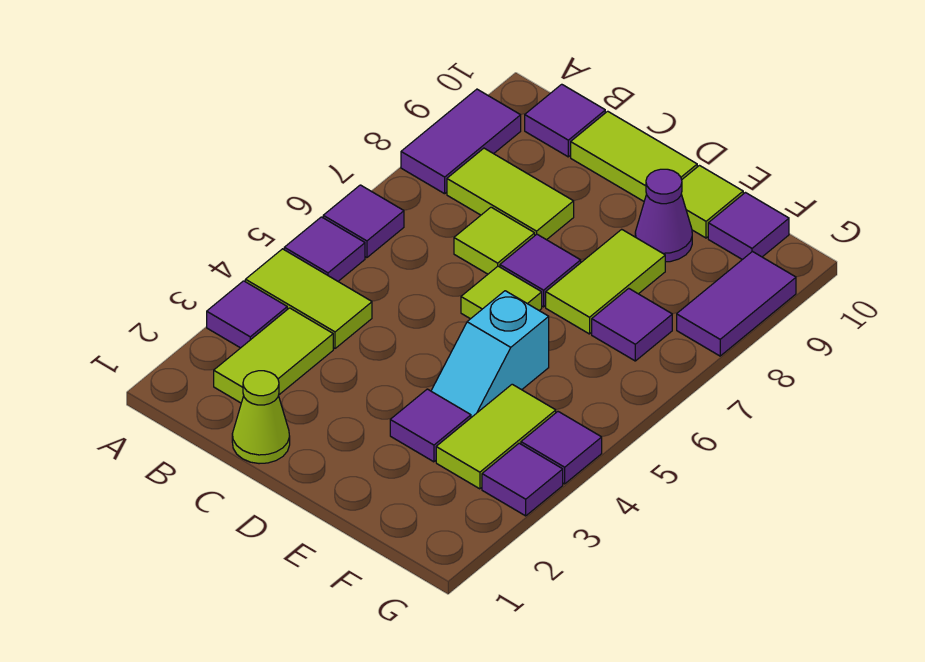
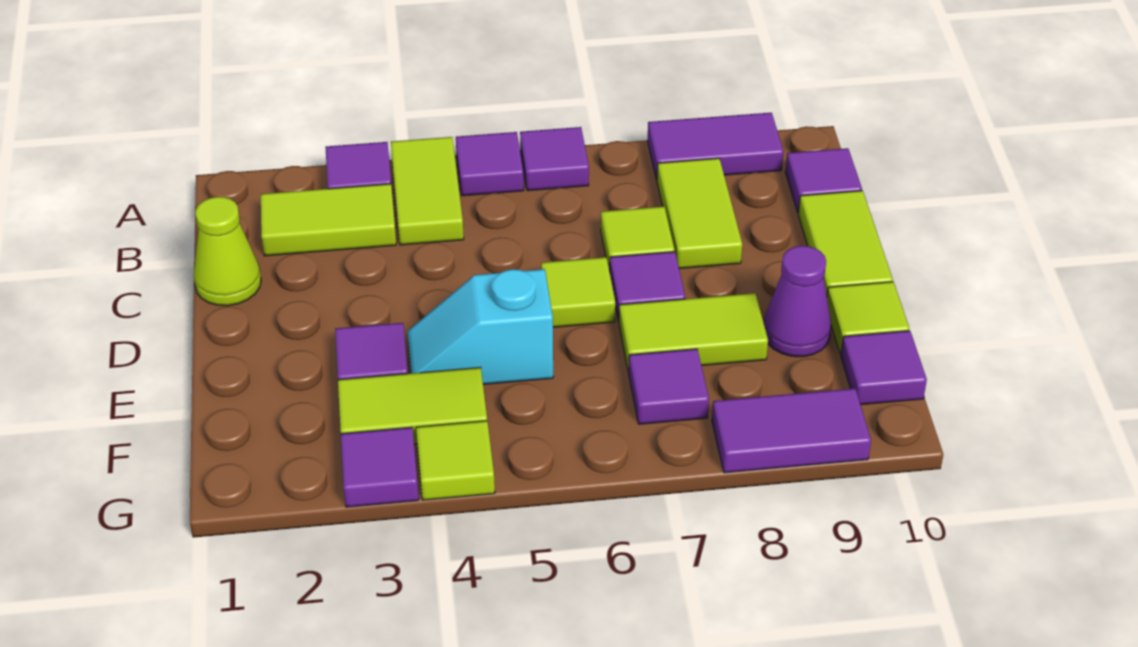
purple tile G4 level 1 -> lime tile G4 level 1

